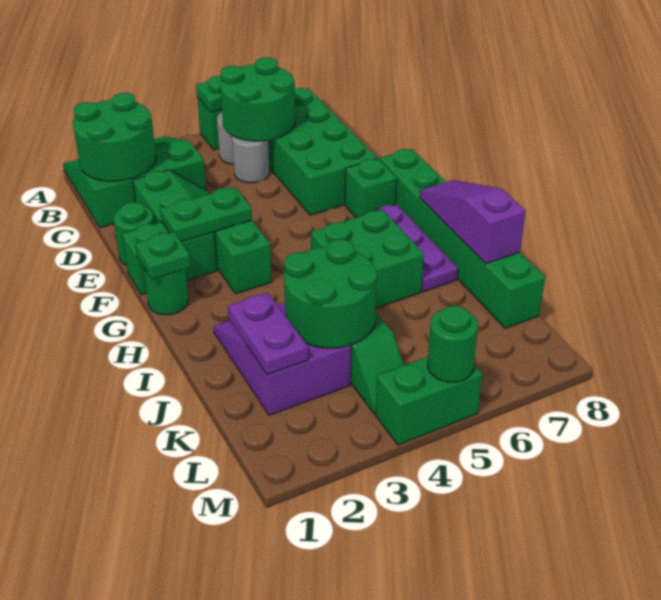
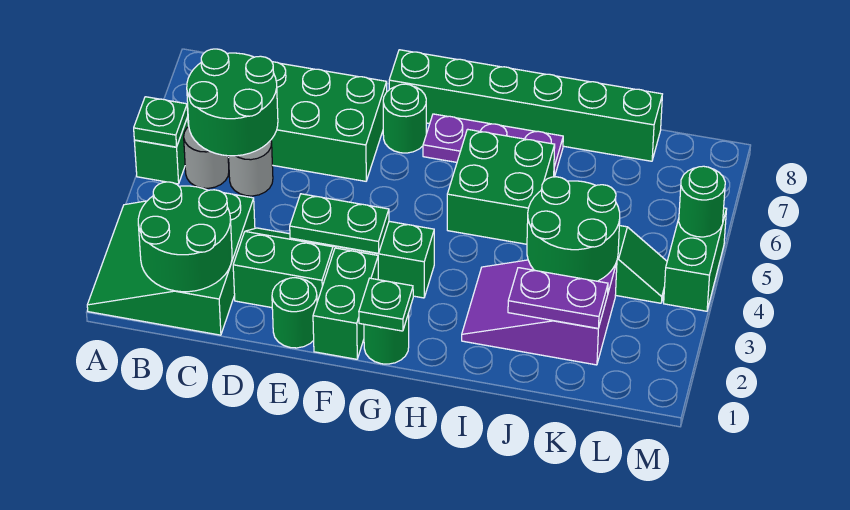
green plate F2:F3 level 2 -> green plate E3:F3 level 2
green brick F7 level 1 -> green round brick F7 level 1
purple slope H8:J8 level 2 top J -> none

